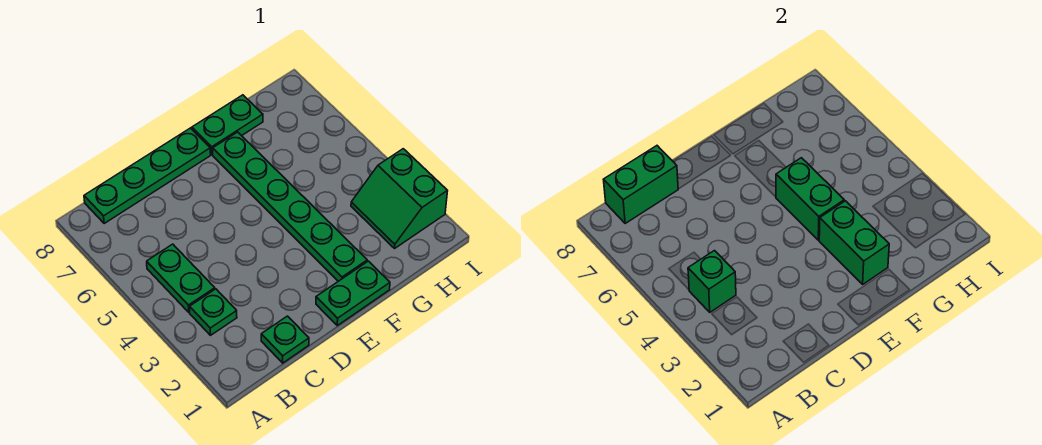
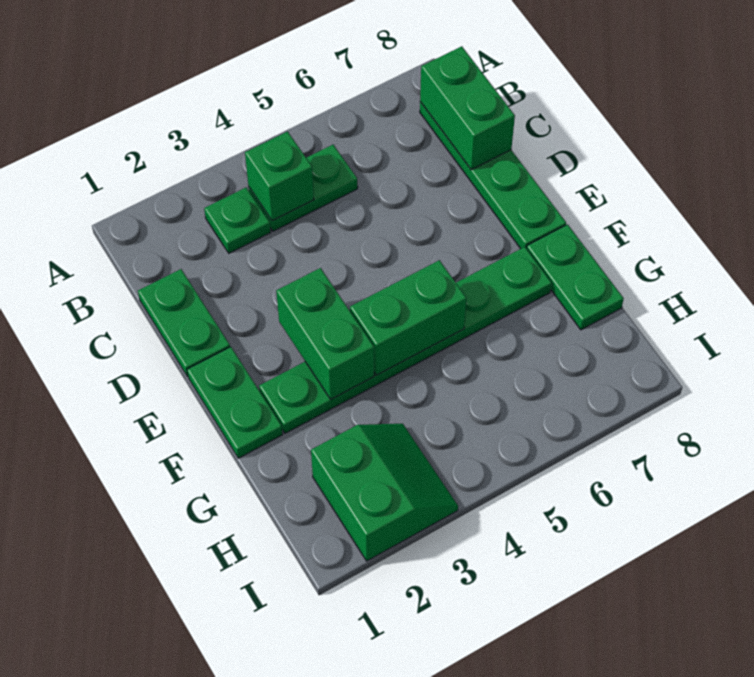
green plate C1 level 1 -> green plate C1:D1 level 1
green brick F2:F3 level 2 -> green brick E3:F3 level 2
green slope H2:I3 level 1 top I -> green slope H2:I3 level 1 top 2

